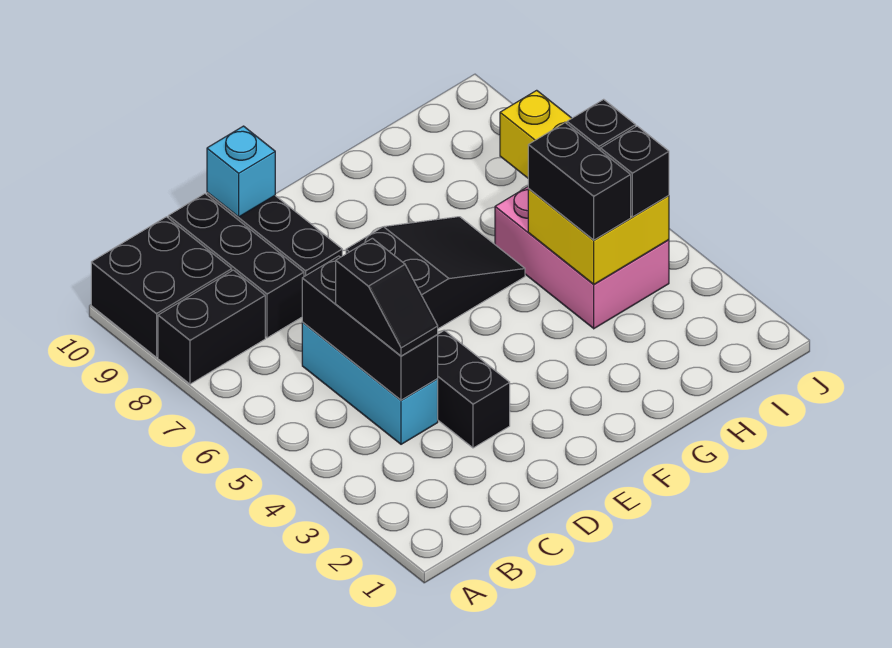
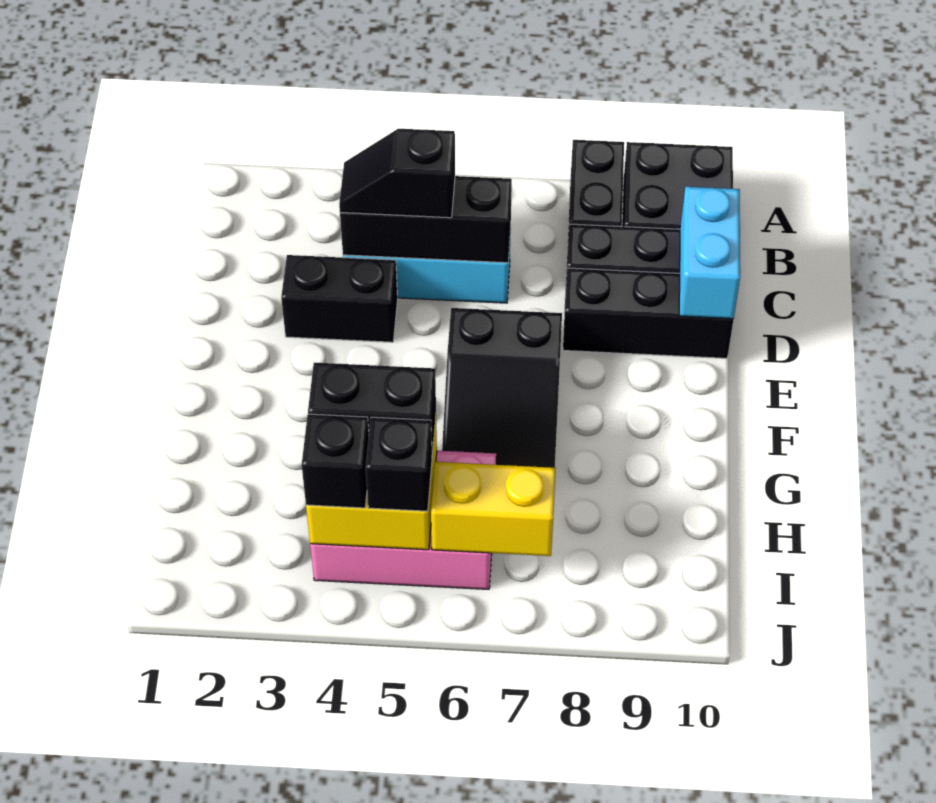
cyan brick D10 level 2 -> cyan brick C10:D10 level 2

